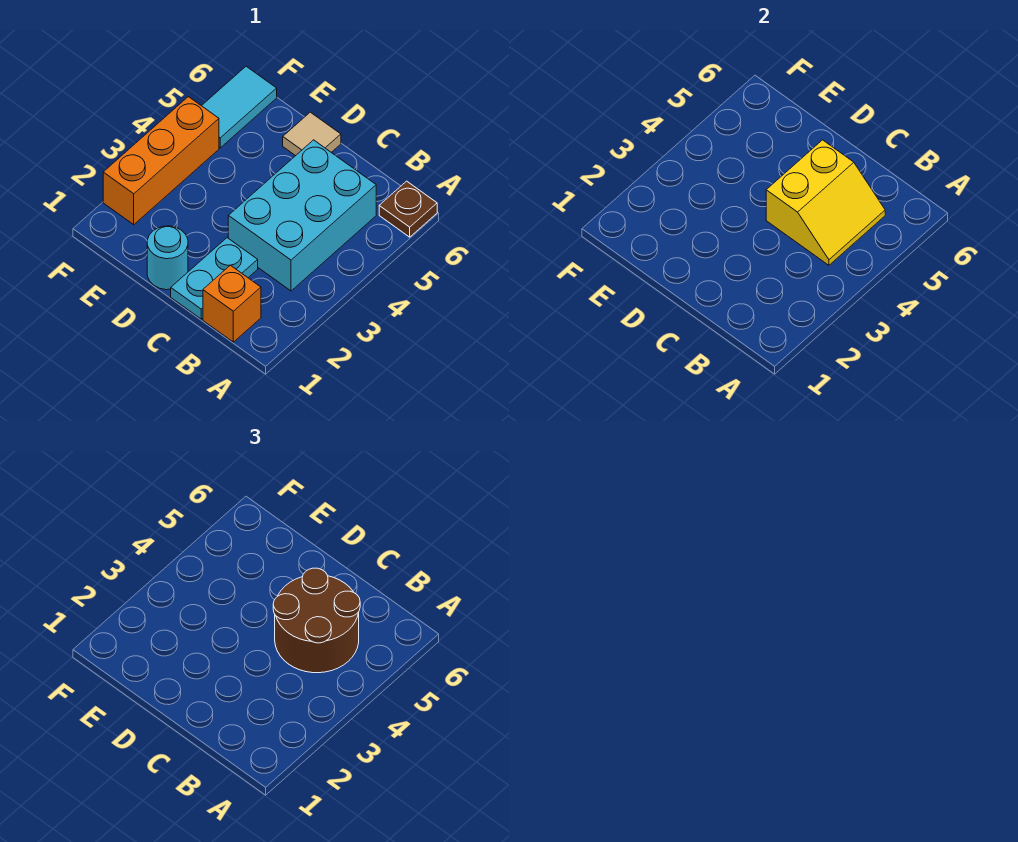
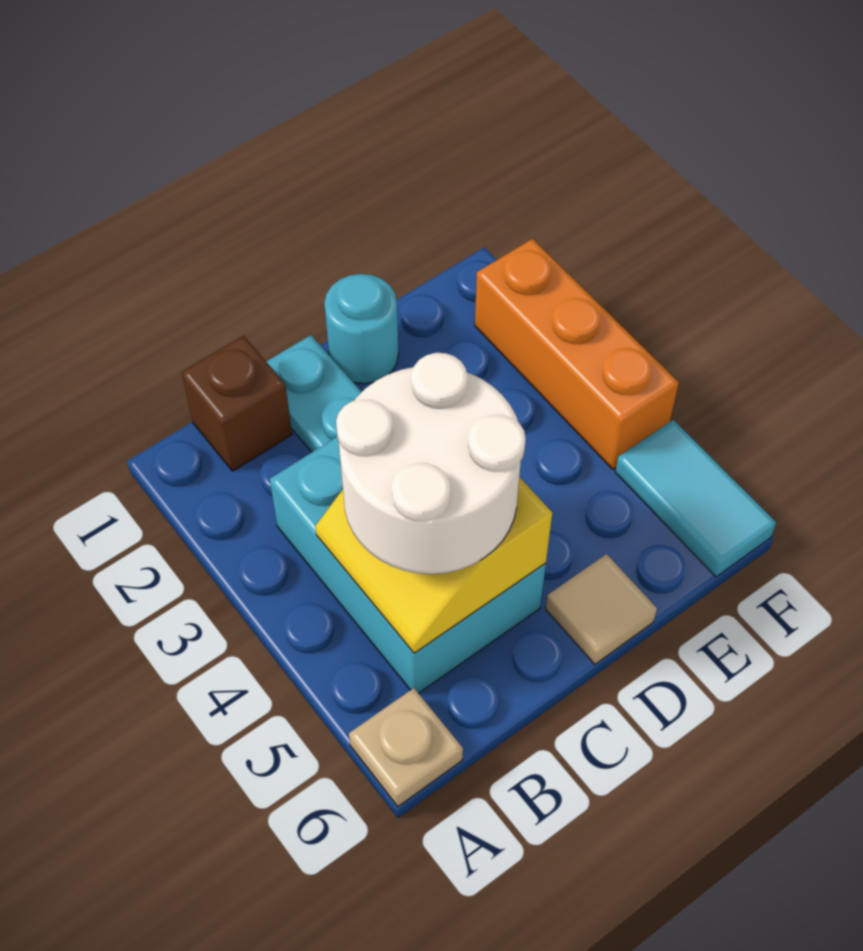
brown plate A6 level 1 -> tan plate A6 level 1
orange brick B1 level 1 -> brown brick B1 level 1
brown round brick B4:C5 level 3 -> white round brick B4:C5 level 3

